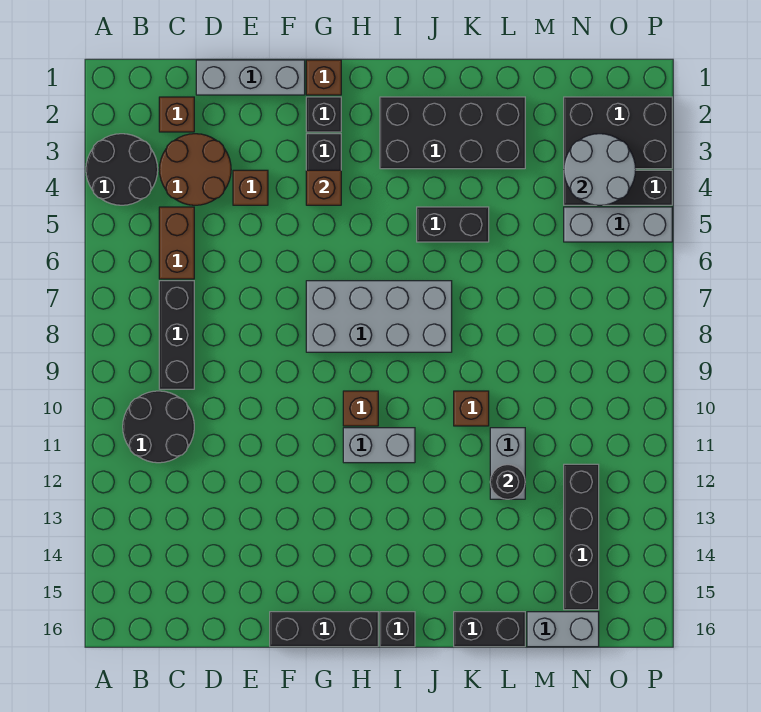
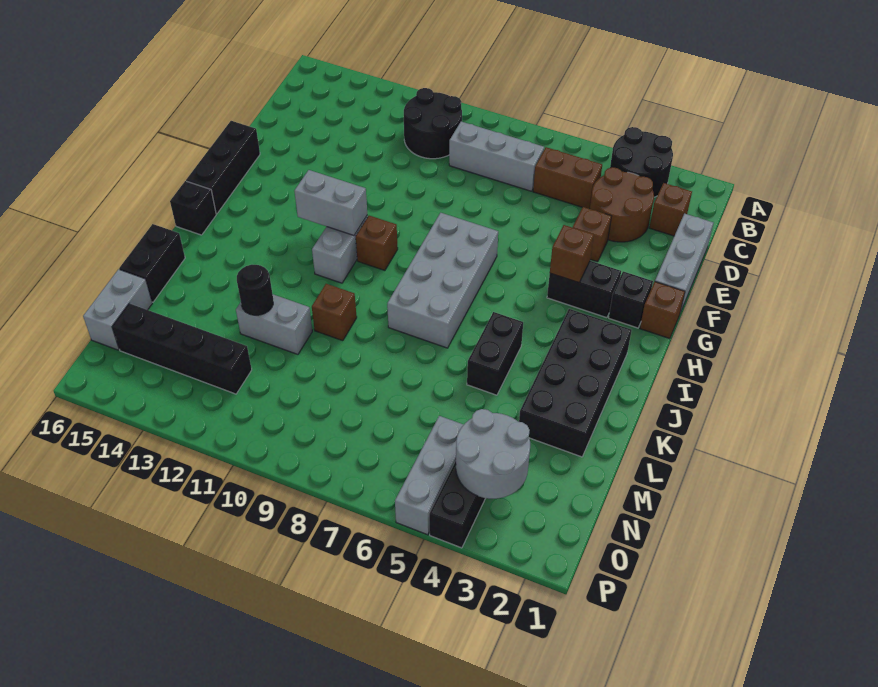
black brick C7:C9 level 1 -> grey brick C7:C9 level 1
none -> grey brick H11:H12 level 2
black brick N2:P3 level 1 -> none

